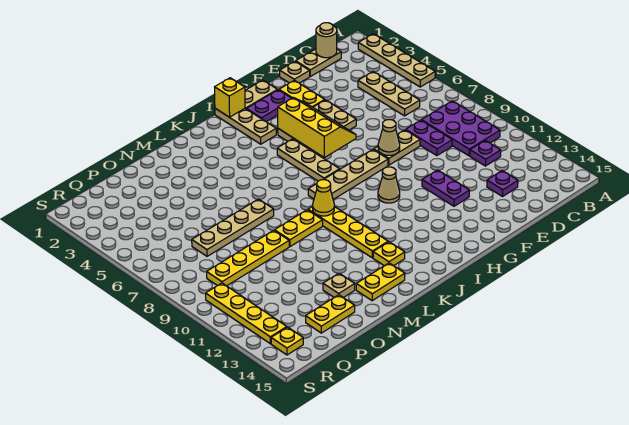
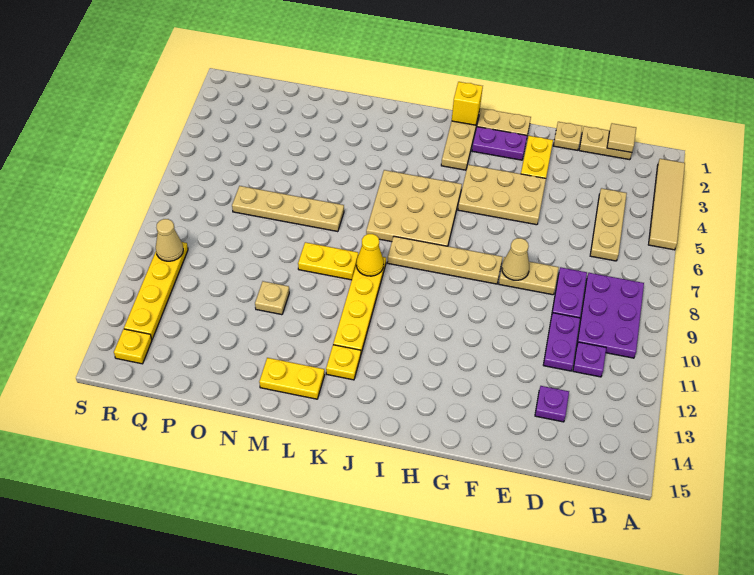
tan plate A2:A5 level 1 -> tan tile A2:A5 level 1
tan round brick C1 level 2 -> tan tile C1 level 2
purple plate F11:F12 level 1 -> purple plate D10:D11 level 1
yellow slope G4:H6 level 2 top H -> none
tan cone H10 level 1 -> tan cone R10 level 2
tan plate I5:I7 level 1 -> tan plate I5:K7 level 1
yellow plate N9:Q9 level 1 -> none
tan plate N13 level 1 -> tan plate N11 level 1
yellow plate O14:P14 level 1 -> none

